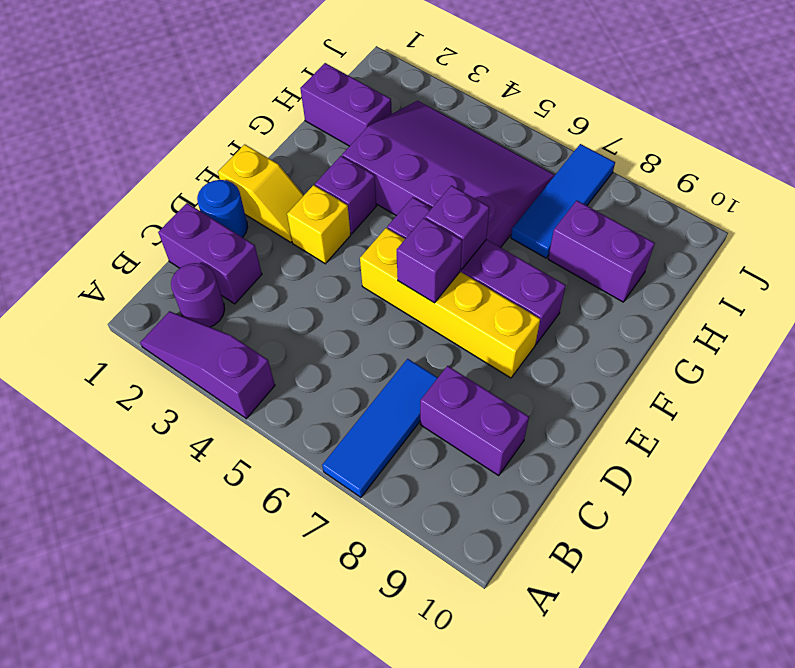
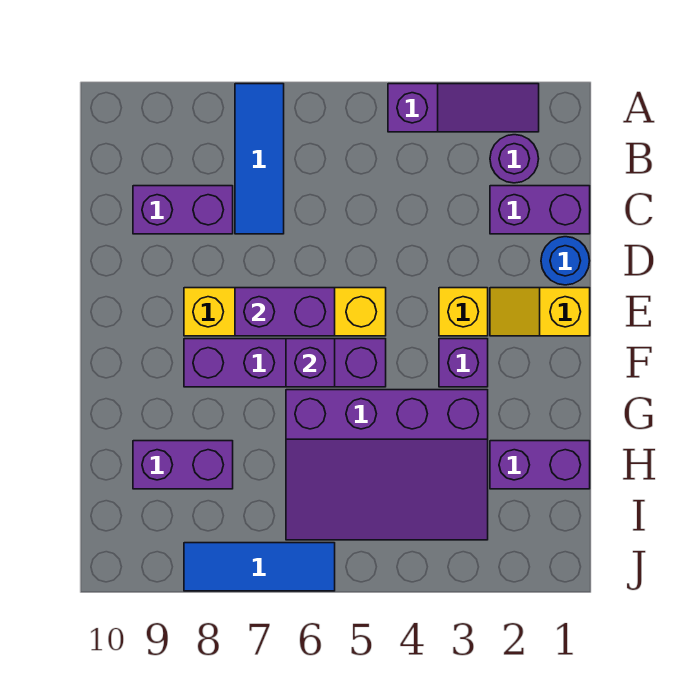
purple brick E6 level 2 -> purple brick E6:E7 level 2
blue tile H7:J7 level 1 -> blue tile J6:J8 level 1

